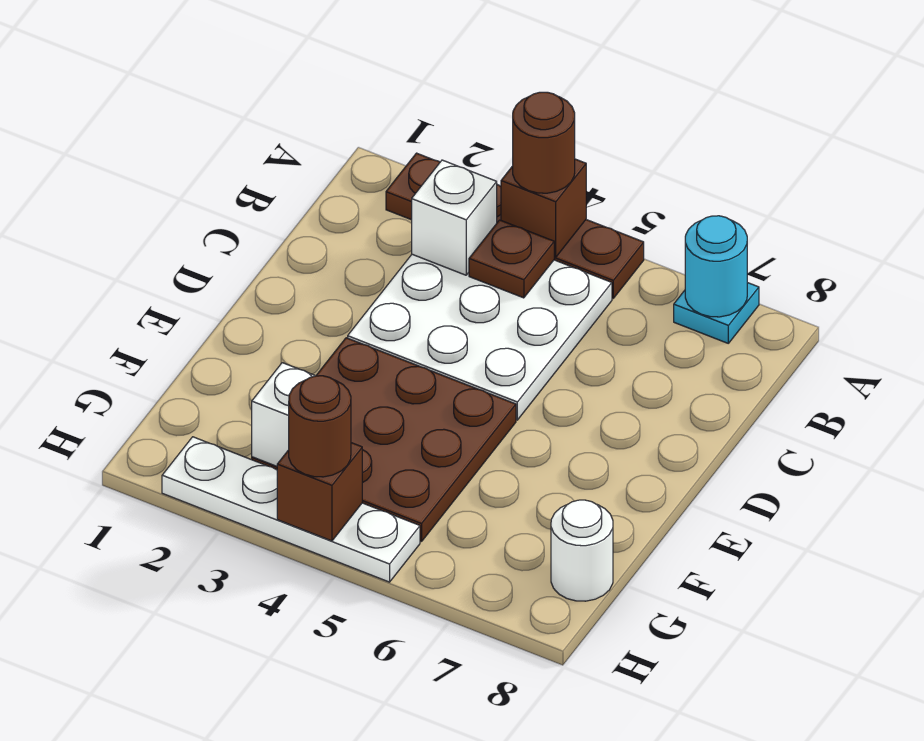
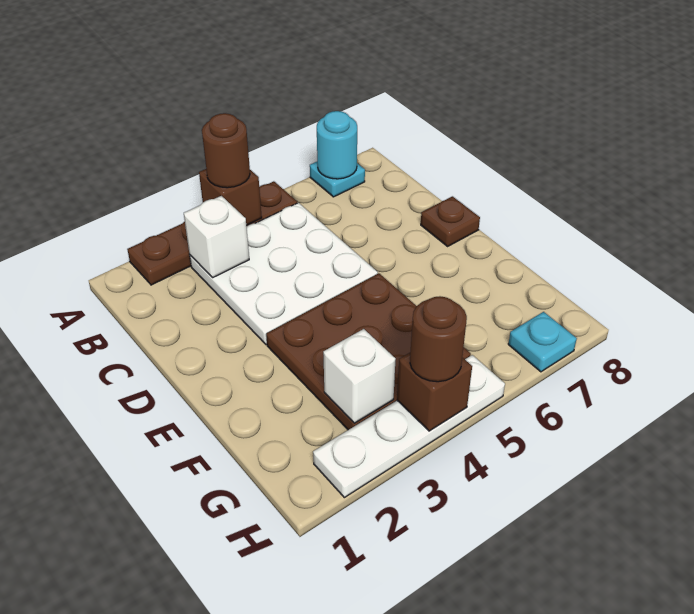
brown plate B4 level 2 -> brown plate D8 level 1
white round brick G8 level 1 -> none
none -> cyan plate H7 level 1

